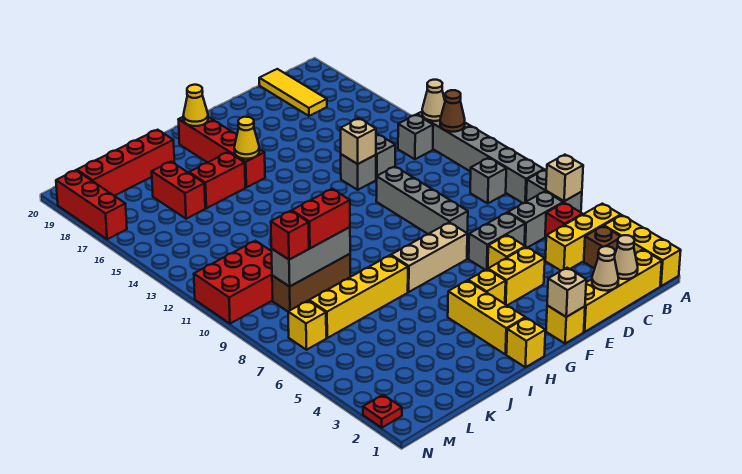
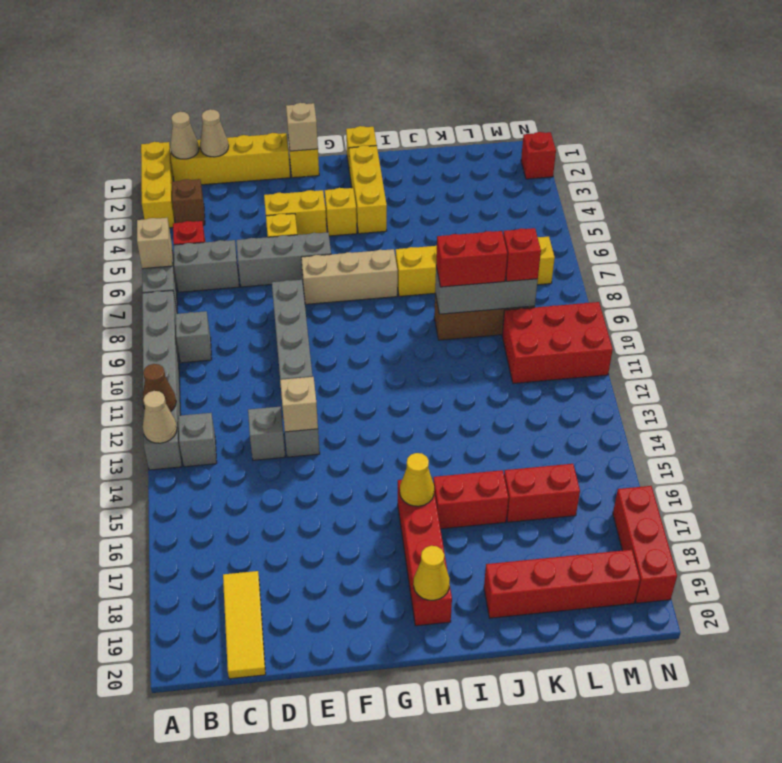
yellow brick A4:C4 level 1 -> none
tan cone D1 level 2 -> tan cone B1 level 2
grey brick D6:E6 level 1 -> grey brick D6:F6 level 1
red brick K16:K17 level 1 -> red brick K16:L16 level 1
red plate N2 level 1 -> red brick N2 level 1

